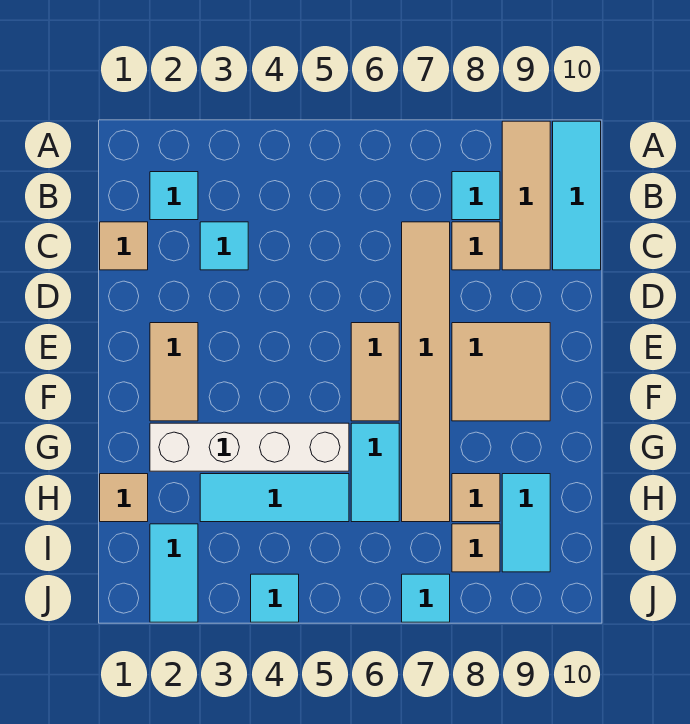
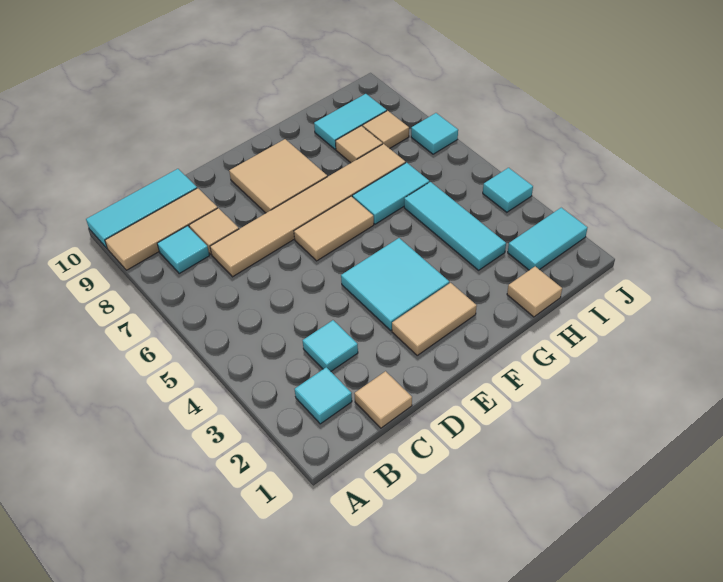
none -> cyan tile E3:F4 level 1
white brick G2:G5 level 1 -> none

